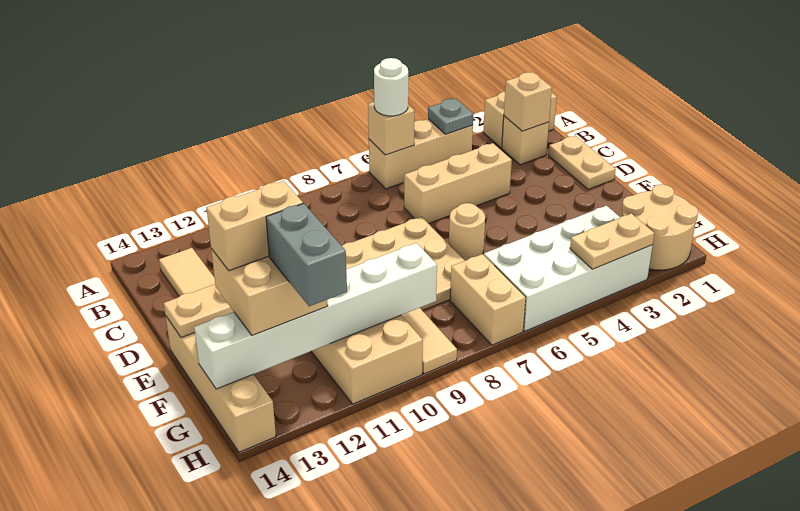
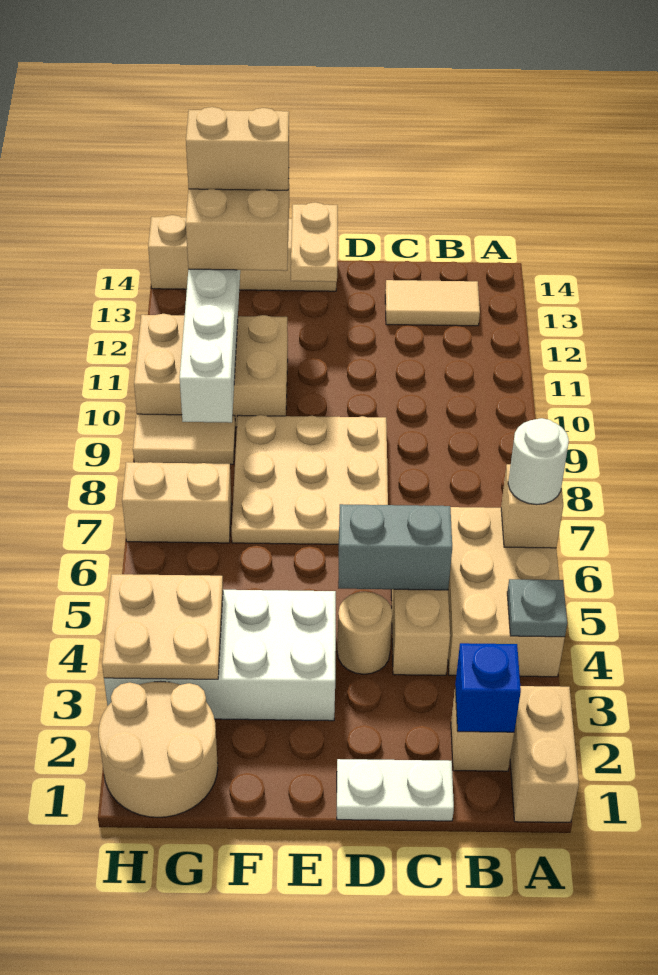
tan brick A4:A6 level 1 -> tan brick A4:B6 level 1
tan brick B2 level 2 -> blue brick B2 level 2
tan plate C1:D1 level 1 -> white plate C1:D1 level 1
tan round brick E6 level 1 -> tan round brick D4 level 1
tan brick F12:F13 level 4 -> tan brick F13:G13 level 4
white brick G3:H6 level 1 -> white brick E3:H4 level 1
grey brick G12:H12 level 4 -> grey brick C5:D5 level 2
tan plate H3:H4 level 2 -> tan plate G3:H4 level 2

